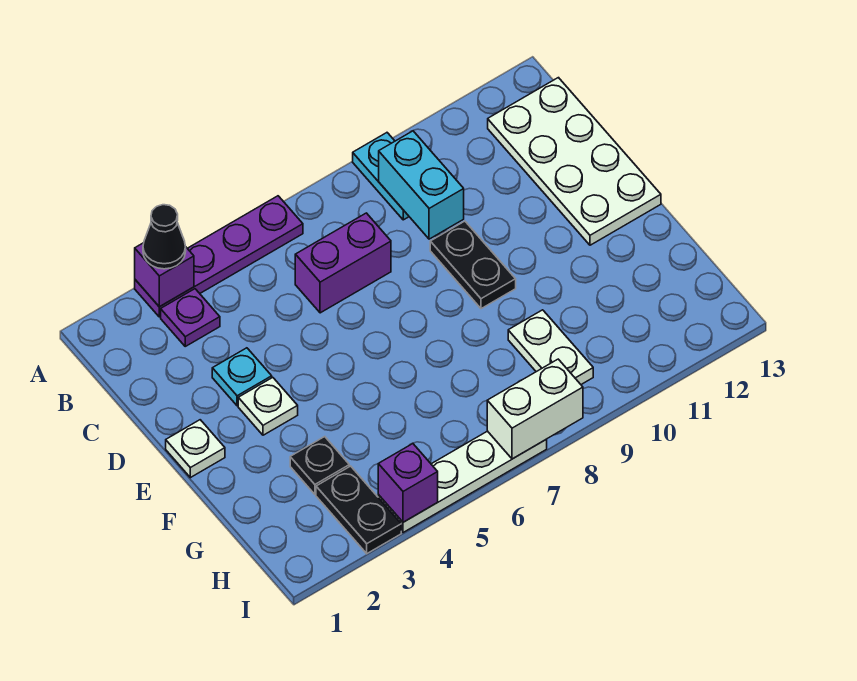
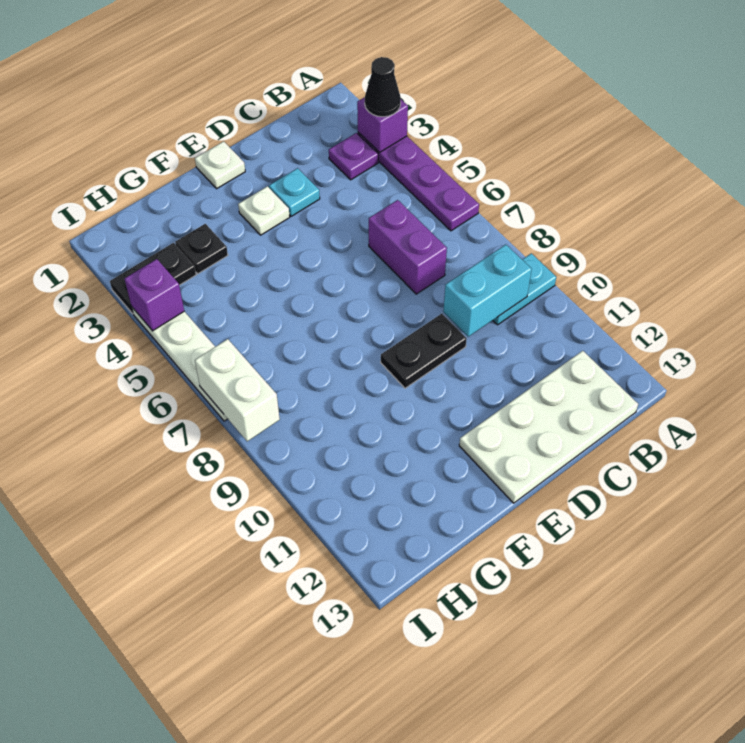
white plate G9:H9 level 1 -> none

